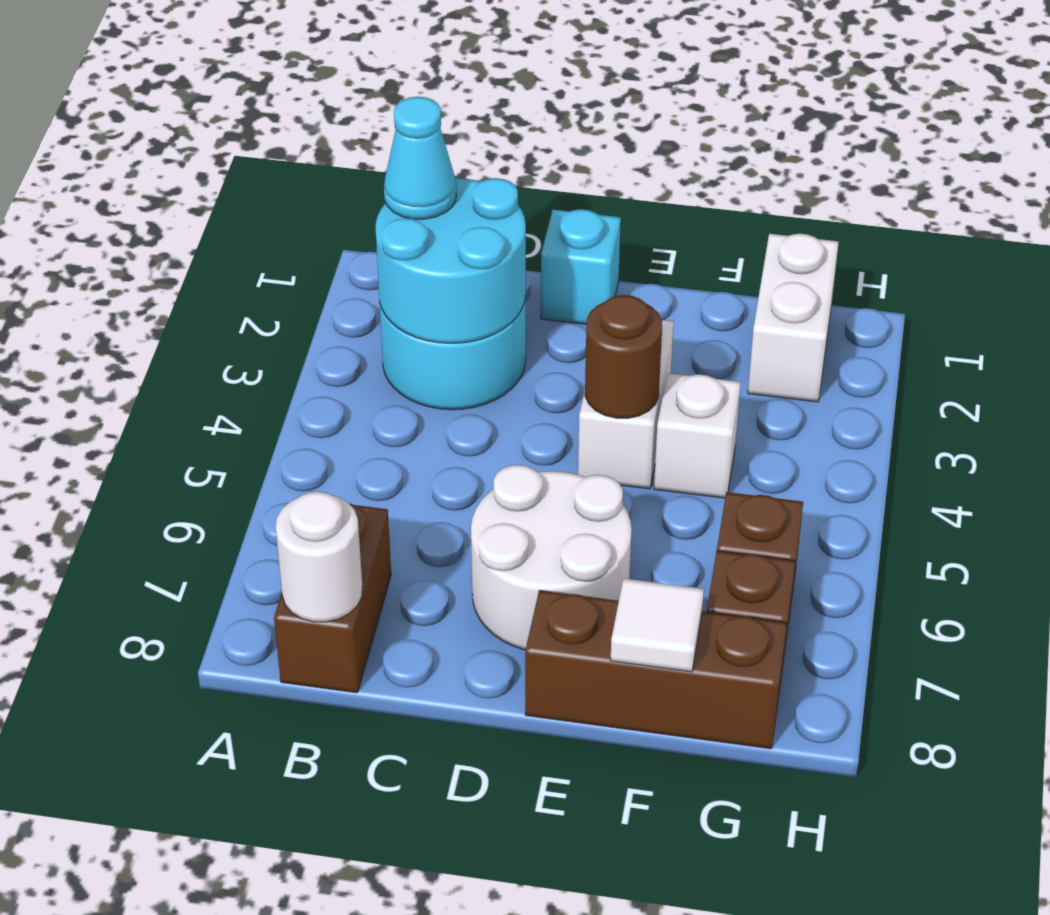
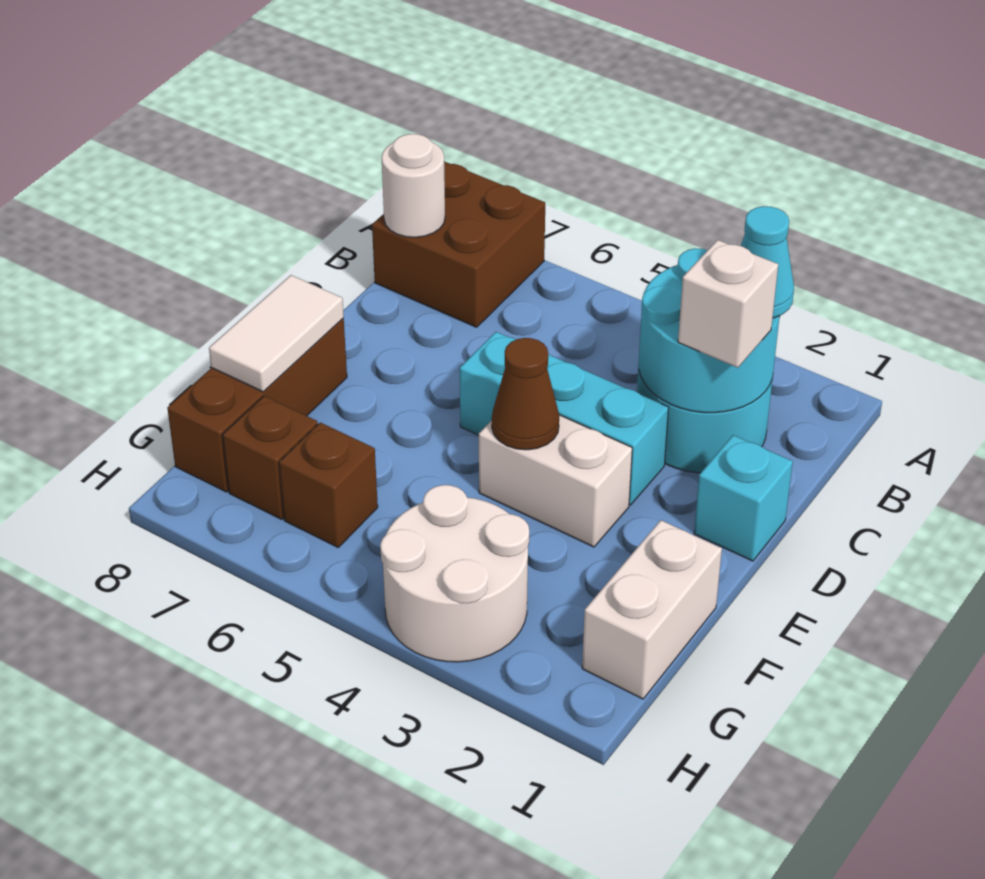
brown brick B7:B8 level 1 -> brown brick A7:B8 level 1
none -> cyan brick D3:D5 level 1
white round brick D6:E7 level 1 -> white round brick G3:H4 level 1
brown round brick E4 level 2 -> brown cone E4 level 2
white brick F4 level 1 -> white brick C2 level 3
white tile F8 level 2 -> white tile E8:F8 level 2
white brick G1:G2 level 1 -> white brick F1:G1 level 1

